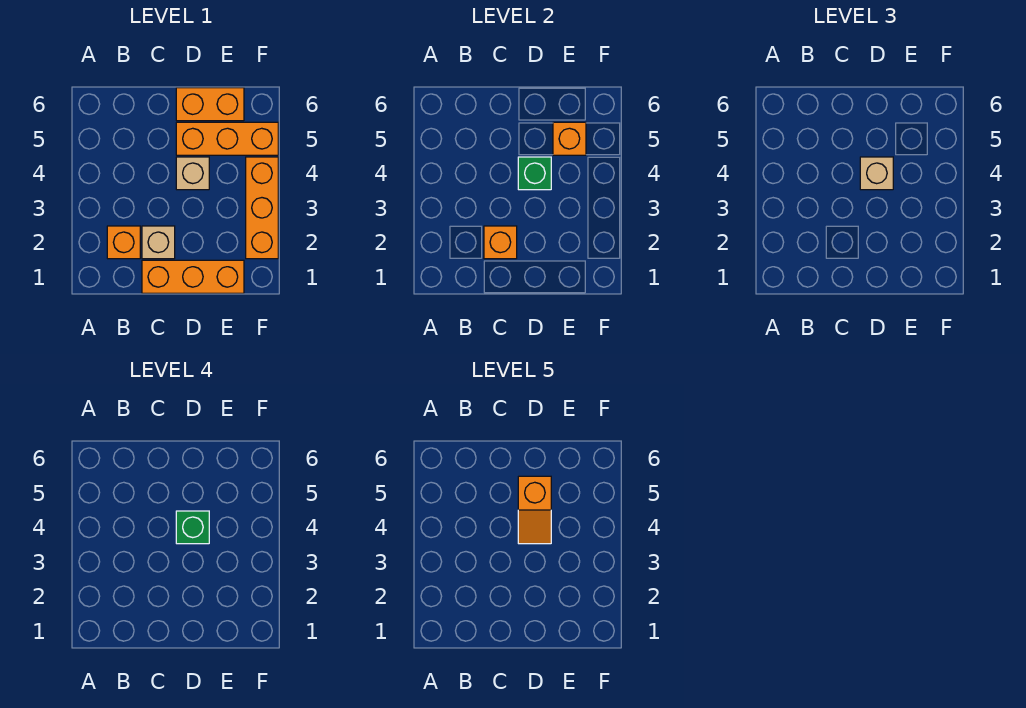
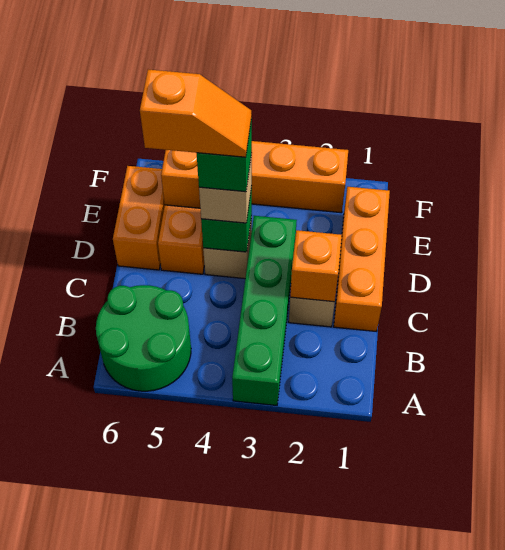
none -> green brick A3:D3 level 1
none -> green round brick A5:B6 level 1
orange brick B2 level 1 -> none

